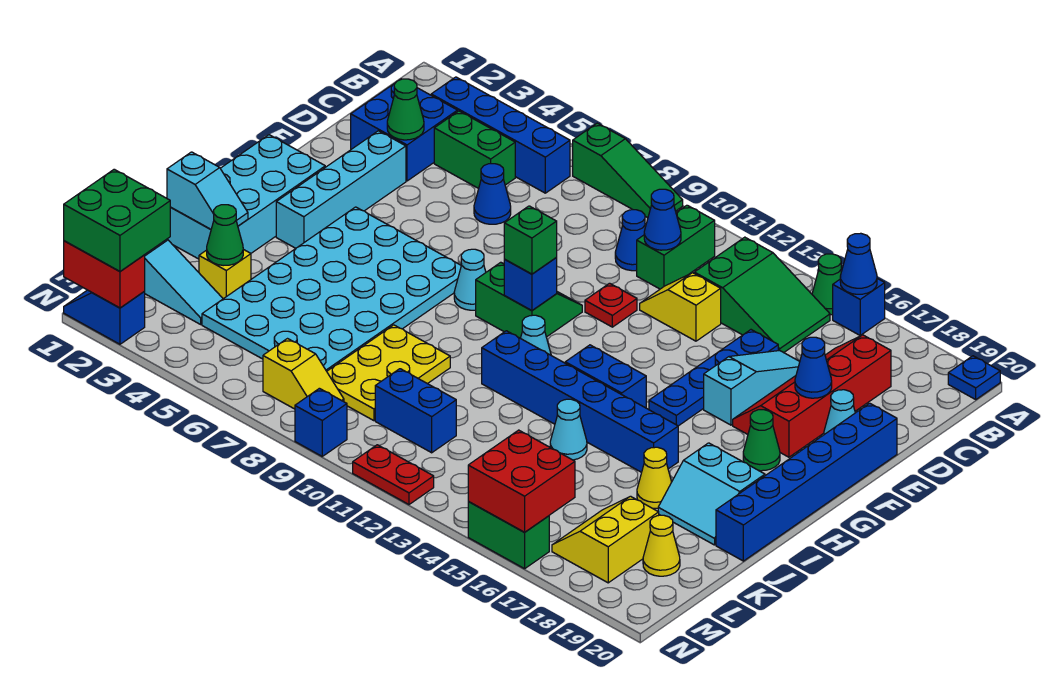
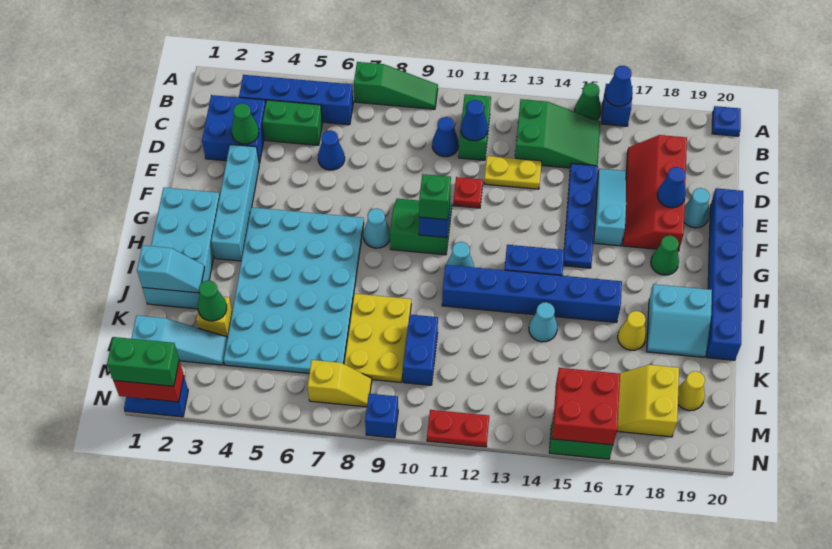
yellow slope D12:D13 level 1 top 13 -> yellow plate D12:D13 level 1
blue brick L10:L11 level 1 -> blue brick K10:L10 level 1
green brick M1:N2 level 3 -> green brick N1:N2 level 3

